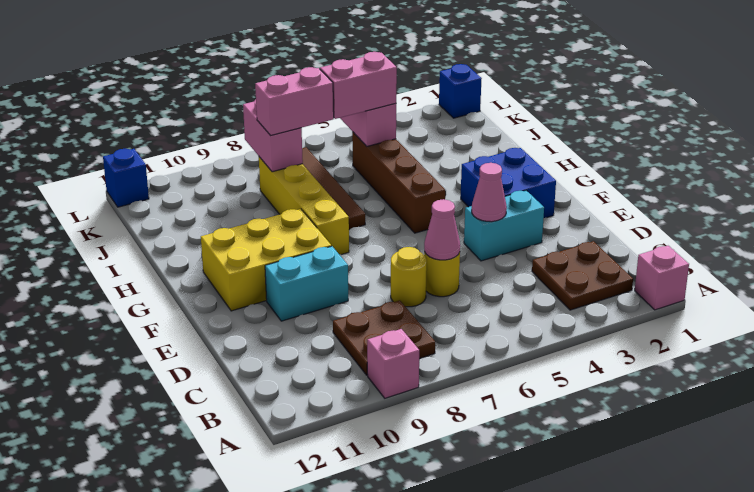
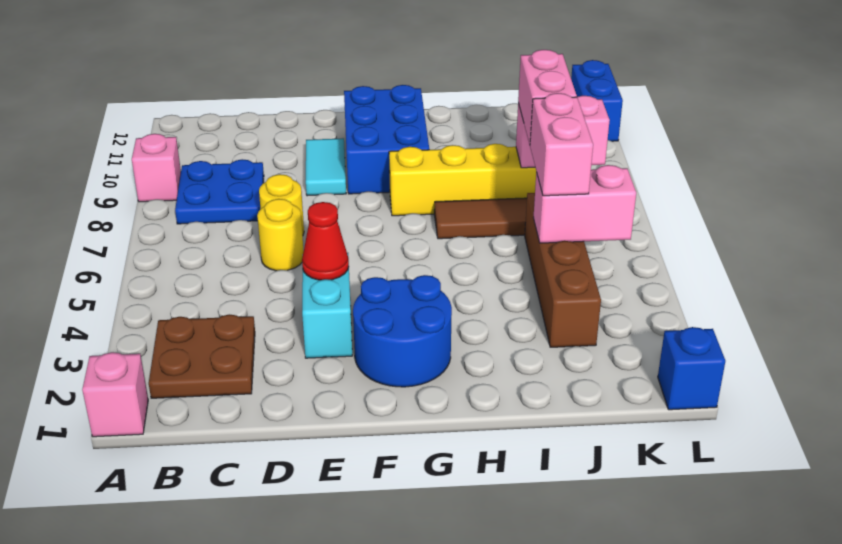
brown plate B8:C9 level 1 -> blue plate B8:C9 level 1
pink cone D6 level 2 -> none
pink cone E4 level 2 -> red cone E4 level 2
cyan brick E9:E10 level 1 -> cyan tile E9:E10 level 1
blue brick F2:G3 level 1 -> blue round brick F2:G3 level 1
yellow brick F9:G11 level 1 -> blue brick F9:G11 level 1
brown brick G5:J5 level 1 -> brown brick J3:J6 level 1
blue brick L12 level 1 -> blue brick L11:L12 level 1

